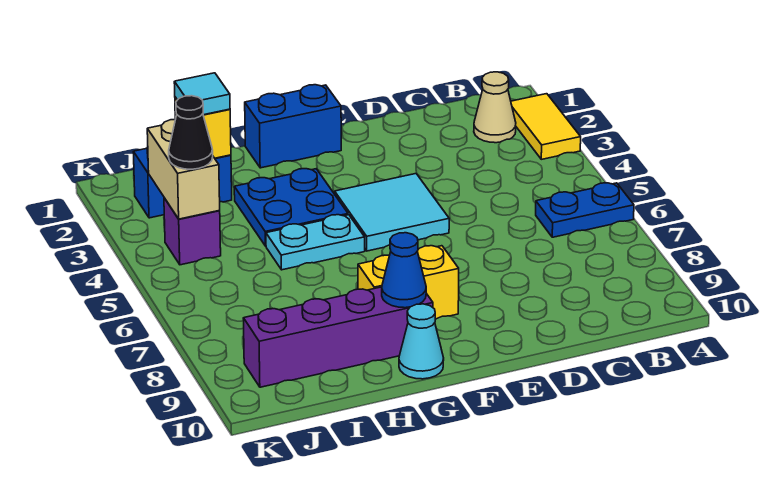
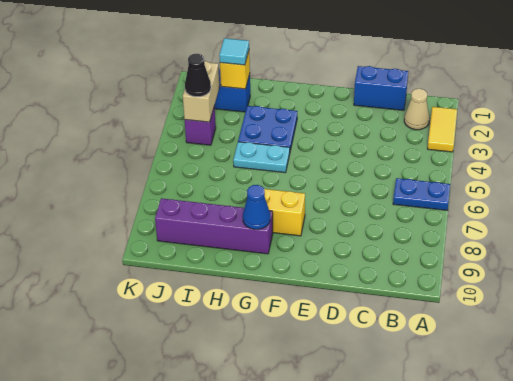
cyan tile E4:F5 level 1 -> none
blue brick F1:G1 level 1 -> blue brick C1:D1 level 1
cyan cone G10 level 1 -> none

